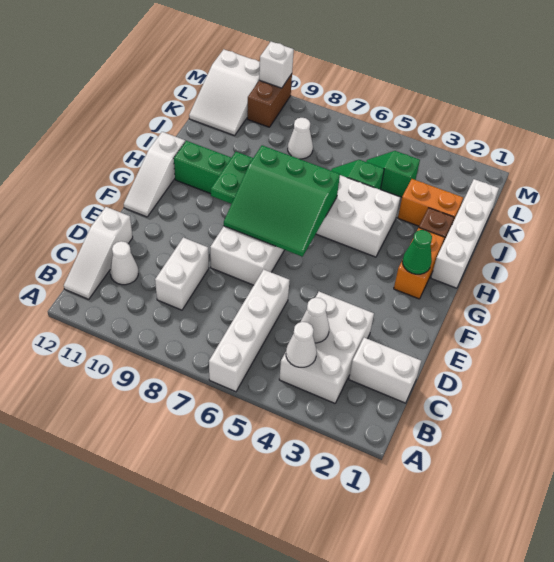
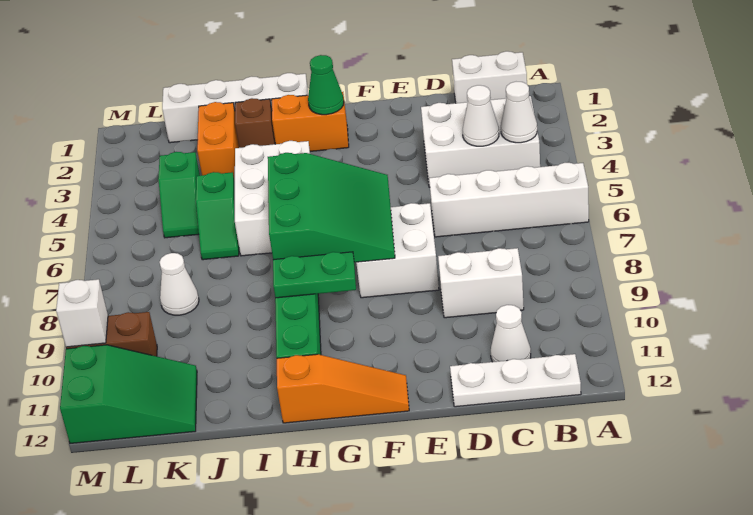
white slope B12:D12 level 1 top D -> white plate B12:D12 level 1
white brick C1:C2 level 1 -> white brick B1:C1 level 1
white slope F12:H12 level 1 top H -> orange slope F12:H12 level 1 top H
white slope K11:M12 level 1 top M -> green slope K11:M12 level 1 top M

